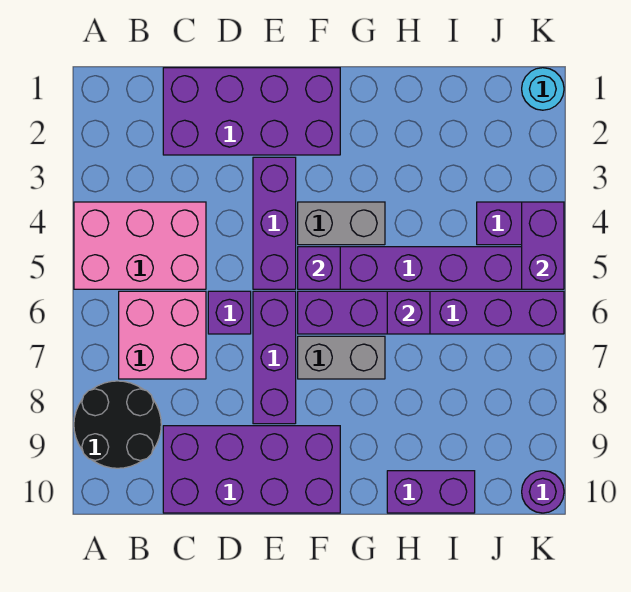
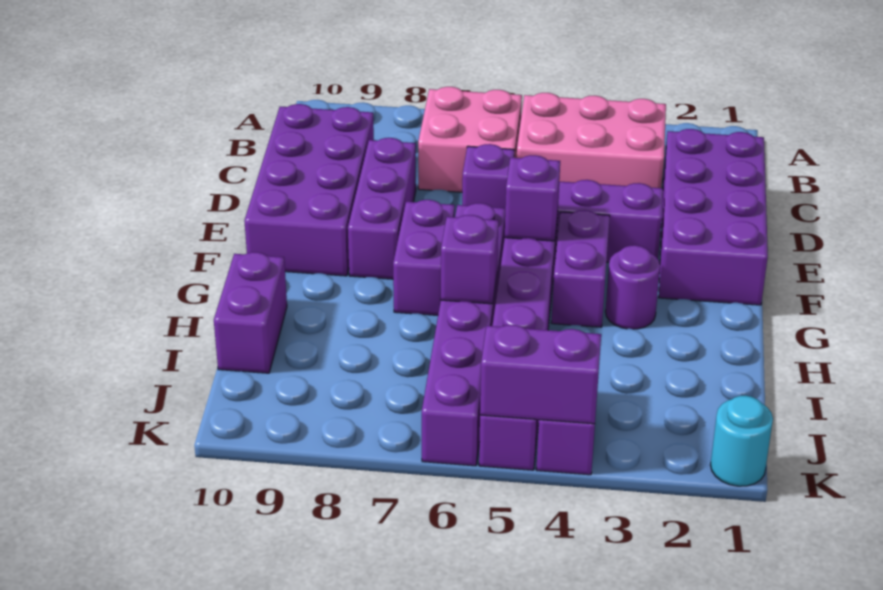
pink brick A4:C5 level 1 -> pink brick B3:C5 level 1
black round brick A8:B9 level 1 -> none
purple brick E6:E8 level 1 -> purple brick D8:F8 level 1
grey brick F4:G4 level 1 -> purple brick F4:G4 level 1
grey brick F7:G7 level 1 -> purple brick F7:G7 level 1
purple round brick K10 level 1 -> purple round brick G3 level 1

